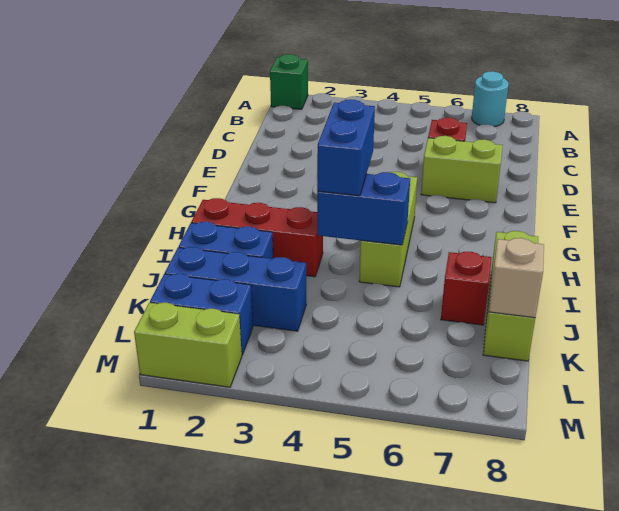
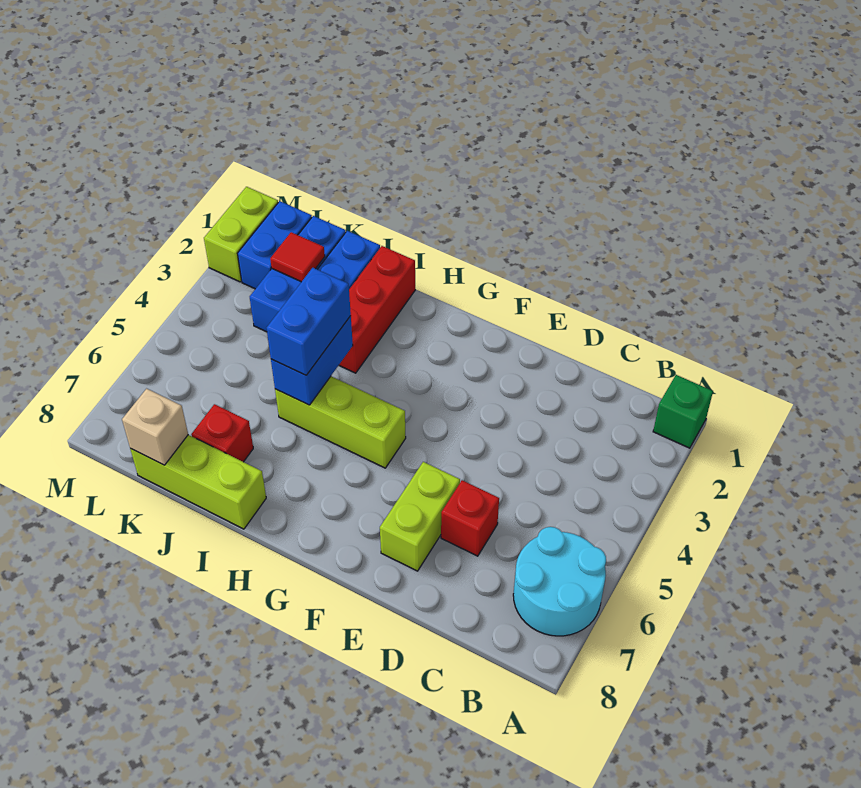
cyan round brick A7 level 1 -> cyan round brick A6:B7 level 1
blue brick H4:I4 level 3 -> blue brick I4:I5 level 3
none -> red tile K2 level 2

